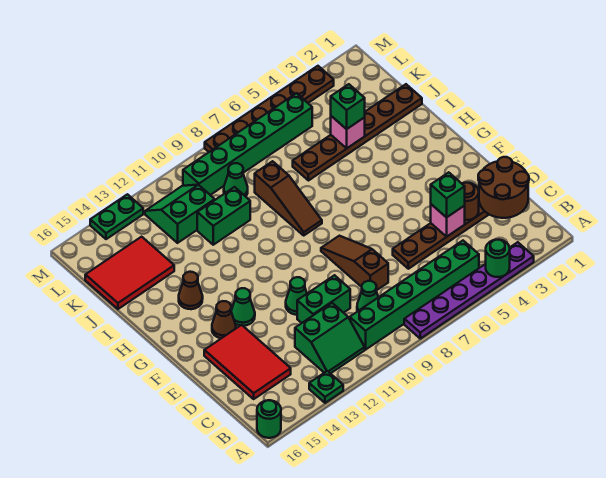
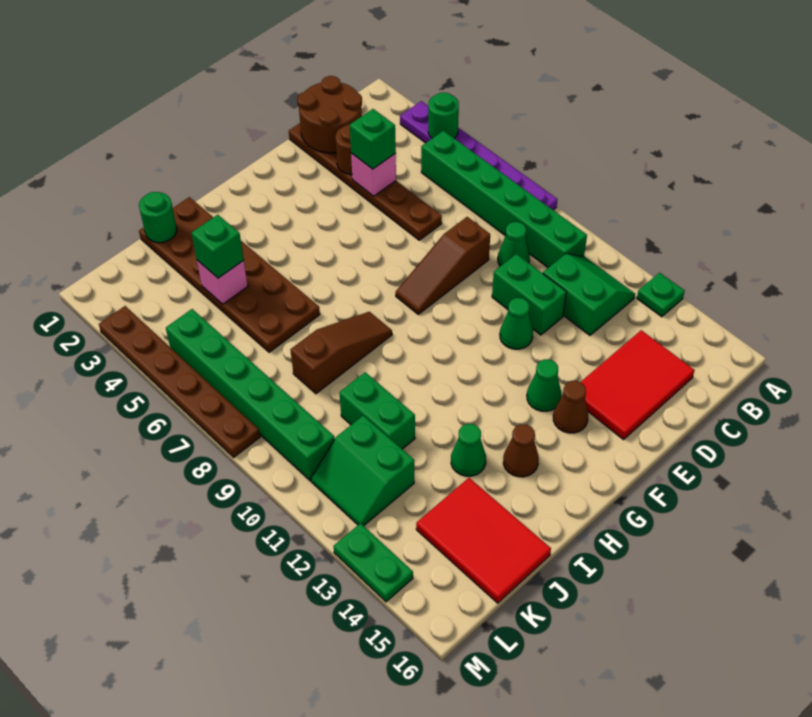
green round brick A16 level 1 -> green round brick J1 level 2
brown plate J1:J6 level 1 -> brown plate I1:J6 level 1
green cone K9 level 1 -> green cone I13 level 1

